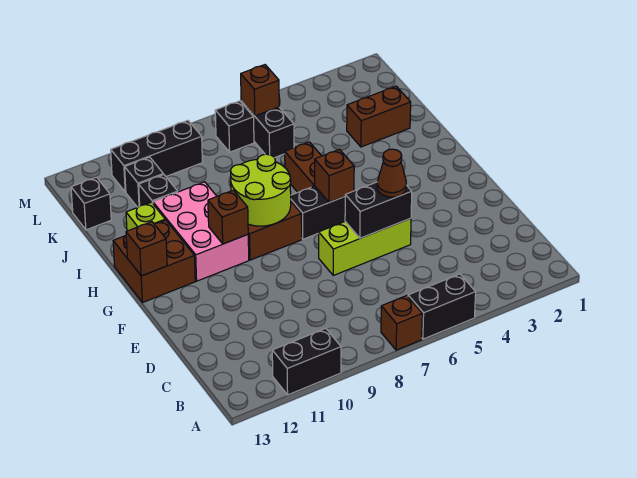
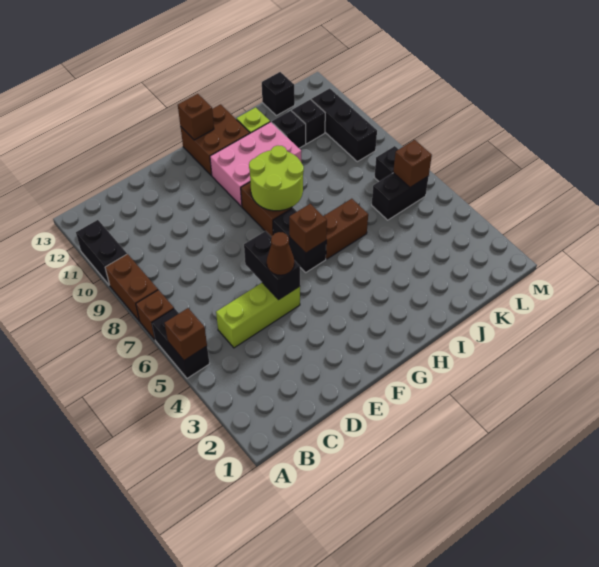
lime brick E5:E7 level 1 -> lime brick C5:E5 level 1
brown brick G10 level 2 -> brown brick A5 level 2
brown brick J2:J3 level 1 -> brown brick A8:A9 level 1

